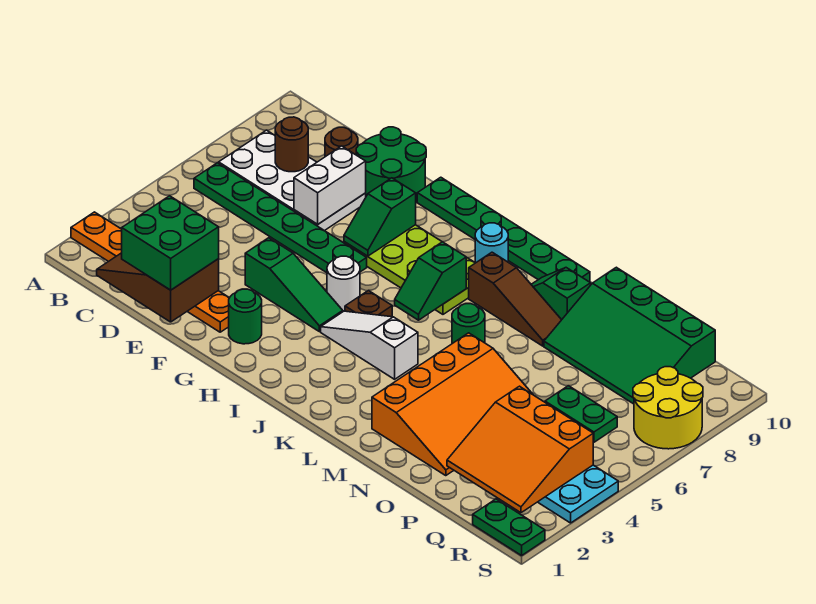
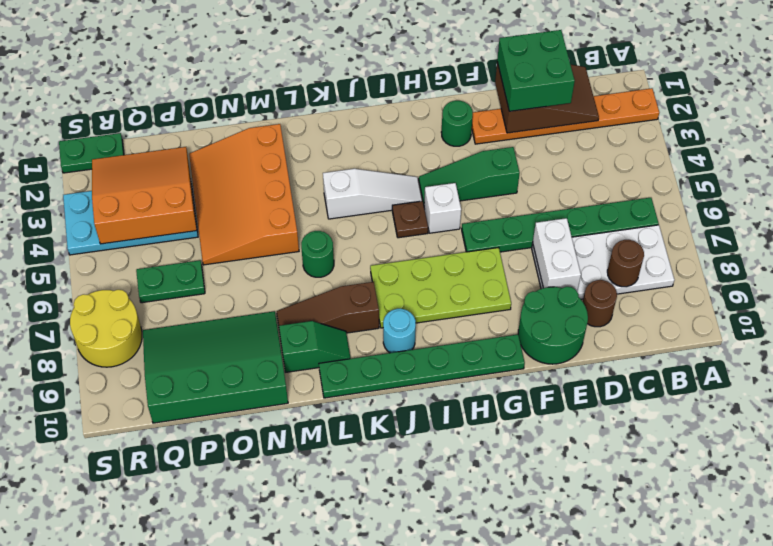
green slope G7:G8 level 2 top 8 -> none
white round brick H5 level 1 -> white brick H5 level 1
green slope J6:J7 level 2 top 7 -> none

